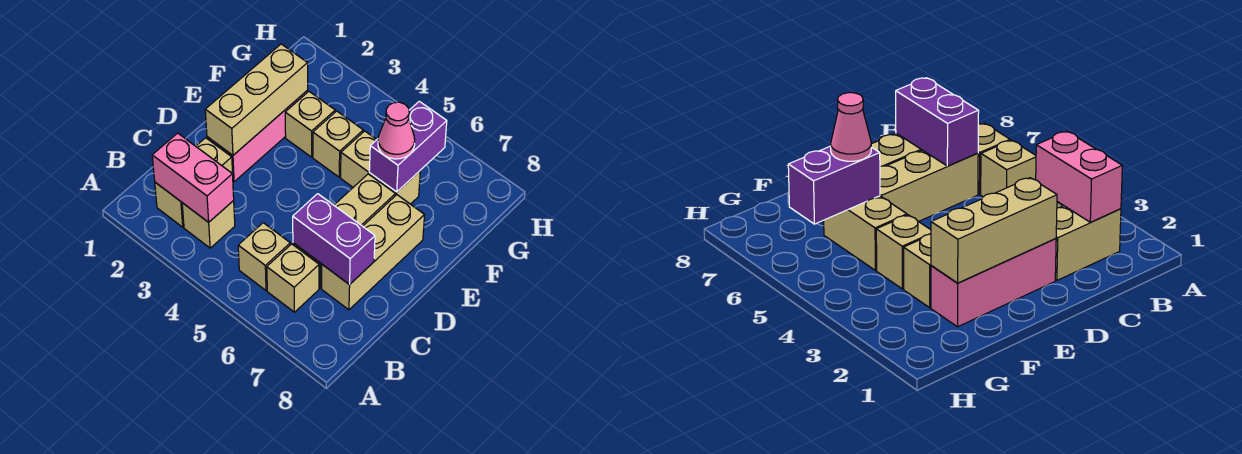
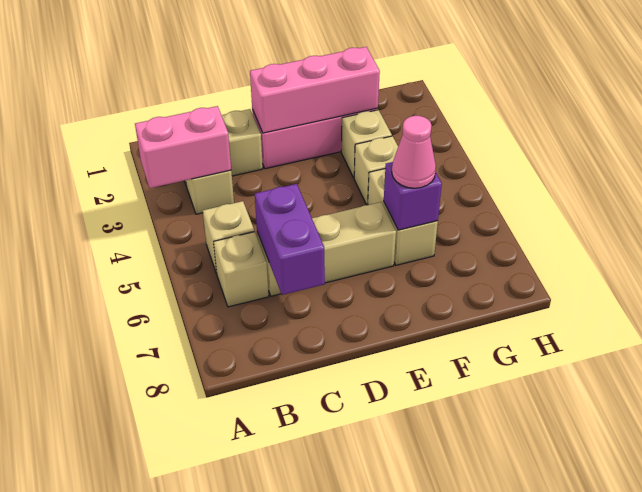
pink brick B2:B3 level 2 -> pink brick A3:B3 level 2
tan brick C7:E7 level 1 -> none
tan brick D2:F2 level 2 -> pink brick D2:F2 level 2
purple brick F6:G6 level 2 -> purple brick F6 level 2

